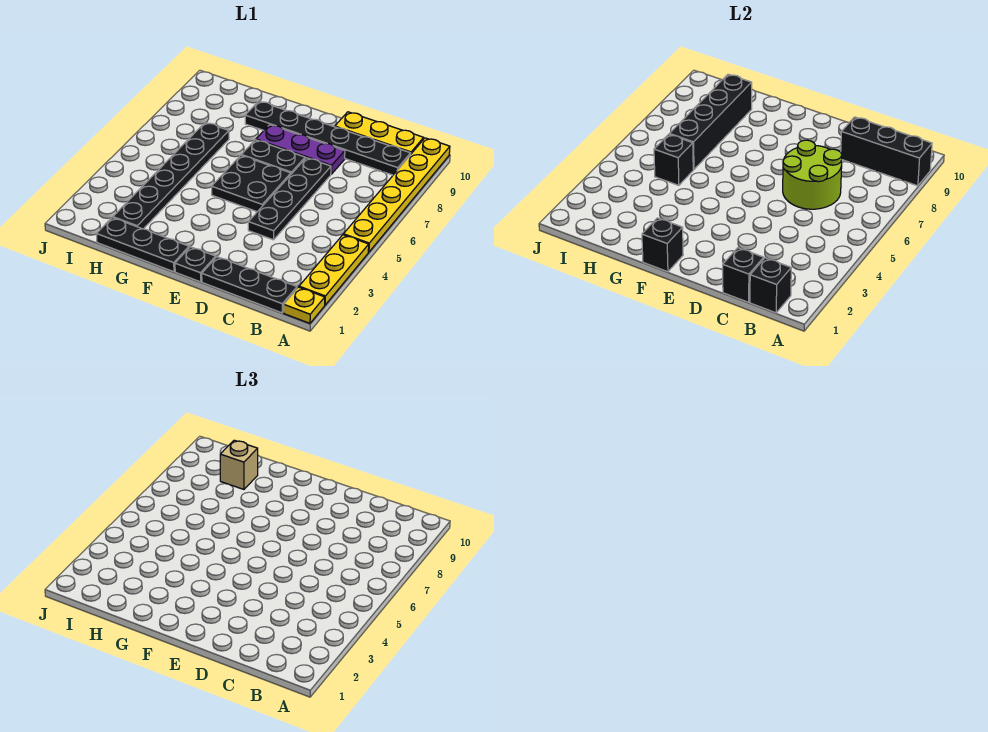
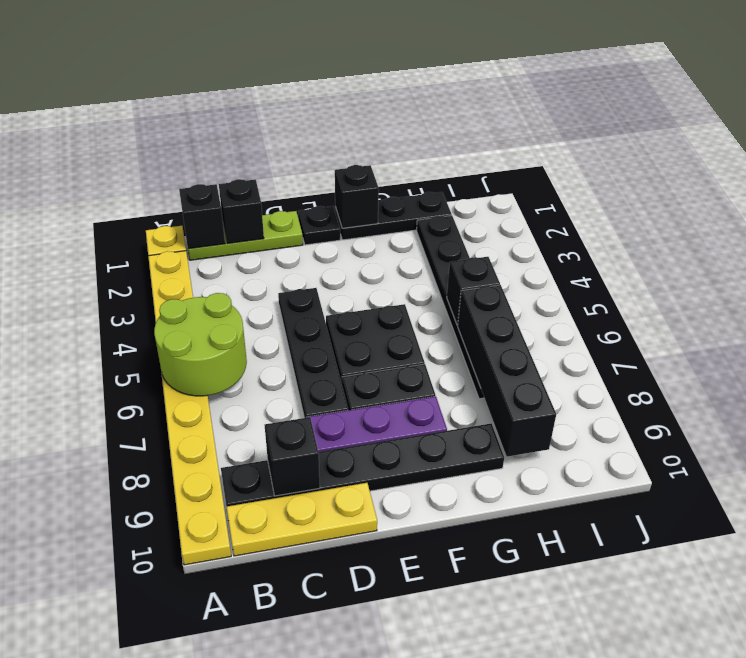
black brick A9:C9 level 2 -> black brick C9 level 2
black plate B1:D1 level 1 -> lime plate B1:D1 level 1
lime round brick C6:D7 level 2 -> lime round brick A5:B6 level 2
tan brick H9 level 3 -> none

